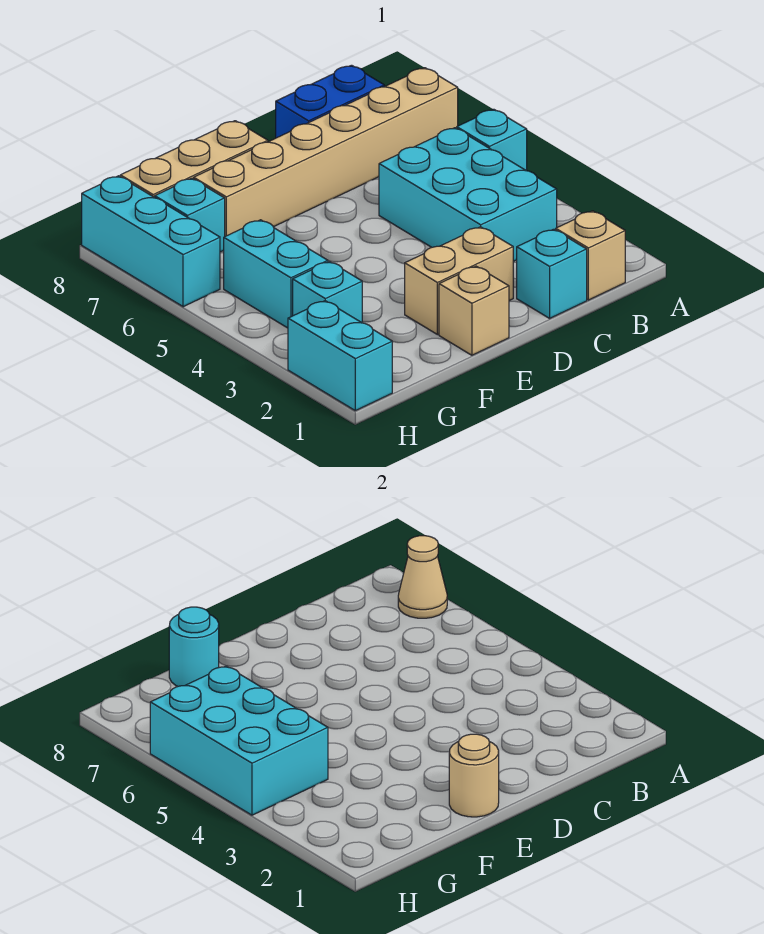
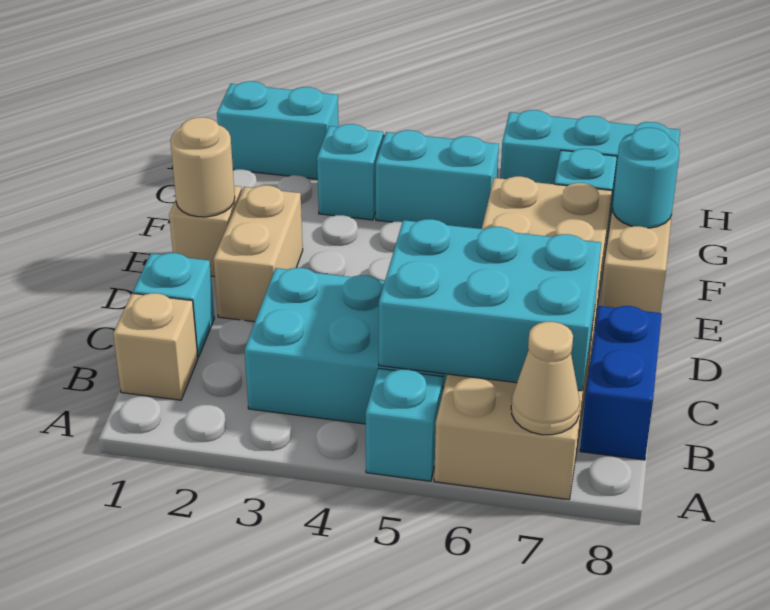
tan brick A7:F7 level 1 -> tan brick A6:F7 level 1
cyan brick G4:H6 level 2 -> cyan brick B5:C7 level 2

